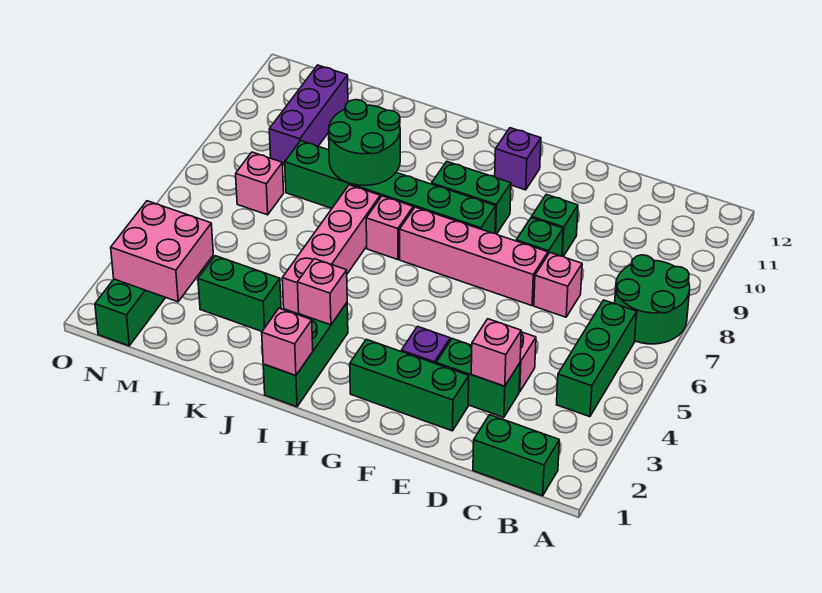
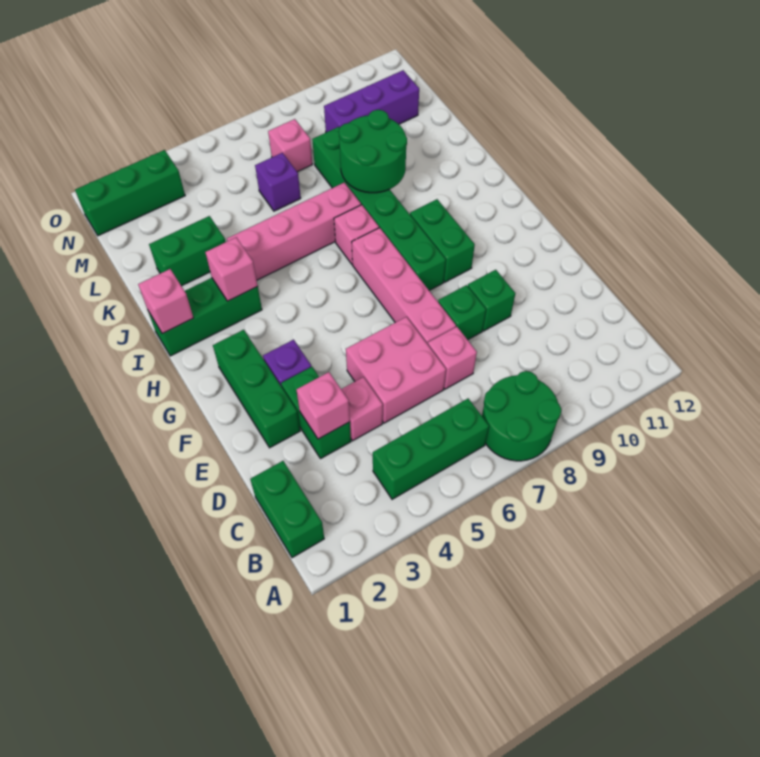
purple brick G11 level 1 -> purple brick L6 level 1
green brick K3:L3 level 1 -> green brick K2:K3 level 1
pink brick M2:N3 level 2 -> pink brick D5:E6 level 1

